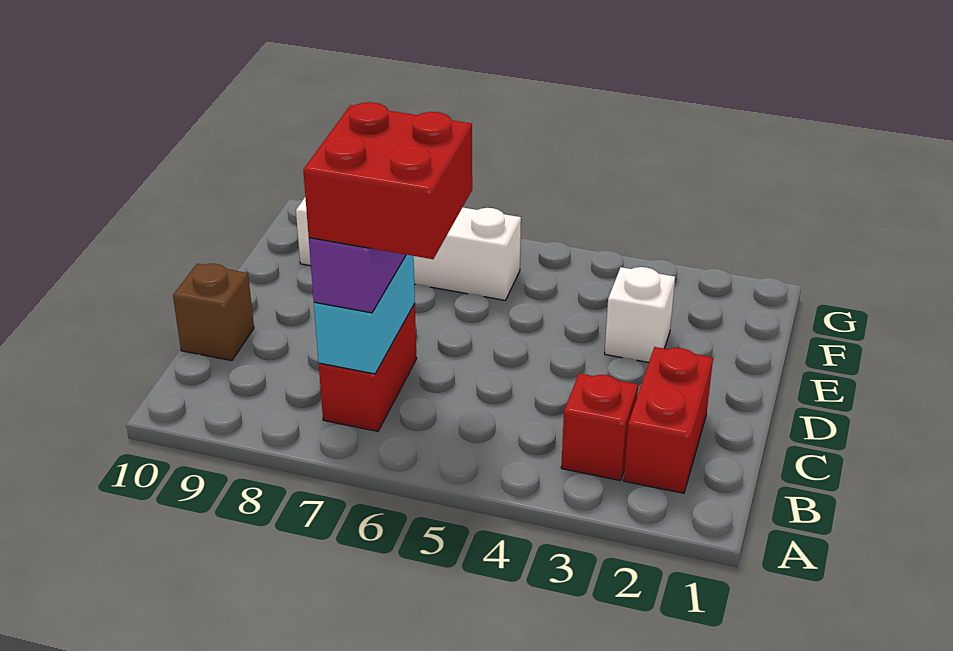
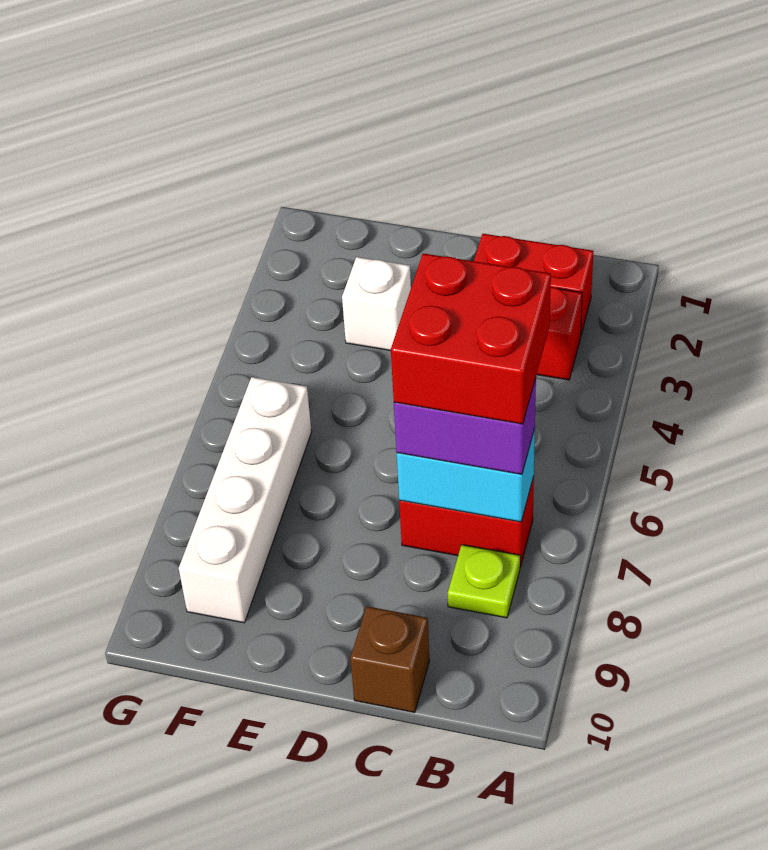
none -> lime plate B8 level 1

